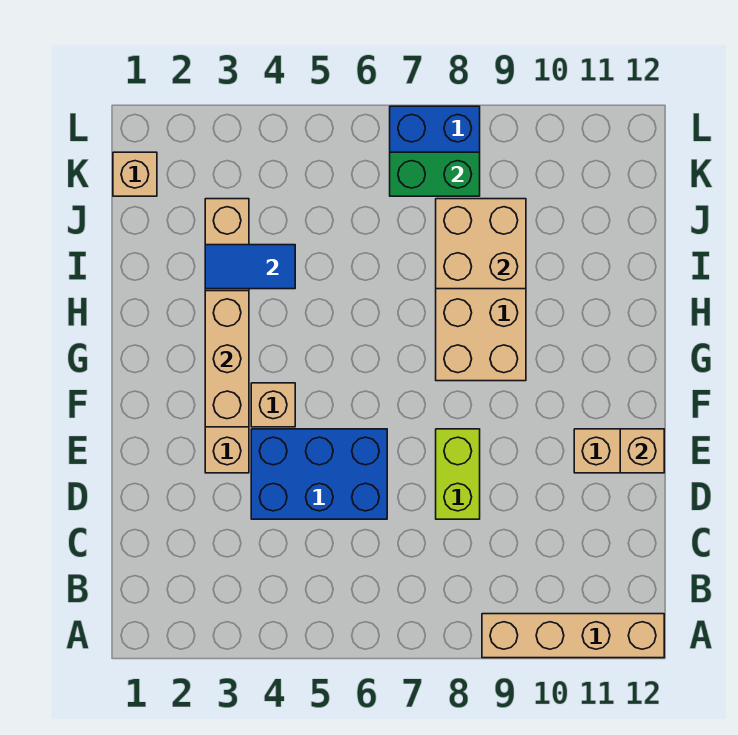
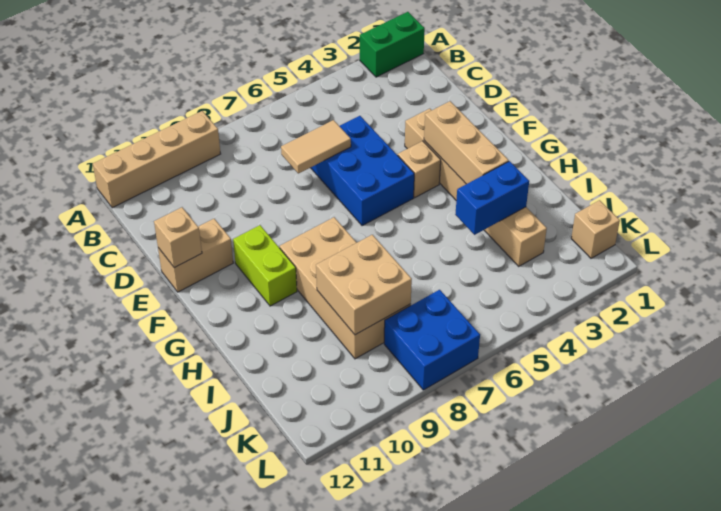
blue brick D4:E6 level 1 -> blue brick D5:F6 level 1
none -> tan tile D6:D7 level 2
lime brick D8:E8 level 1 -> lime brick F10:G10 level 1
blue tile I3:I4 level 2 -> blue brick I3:I4 level 2
green brick K7:K8 level 2 -> green brick A1:A2 level 1

